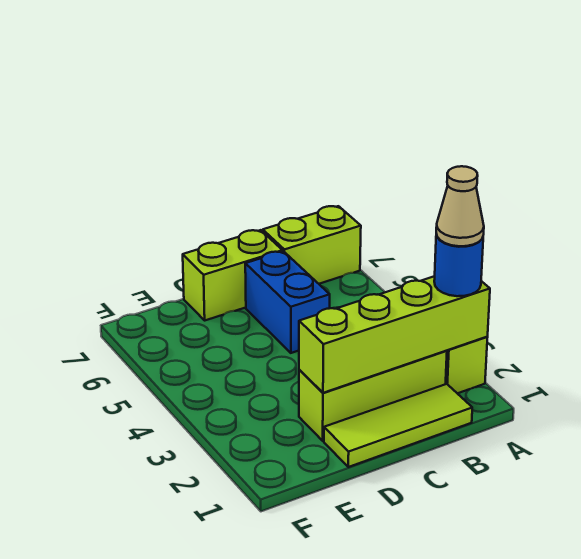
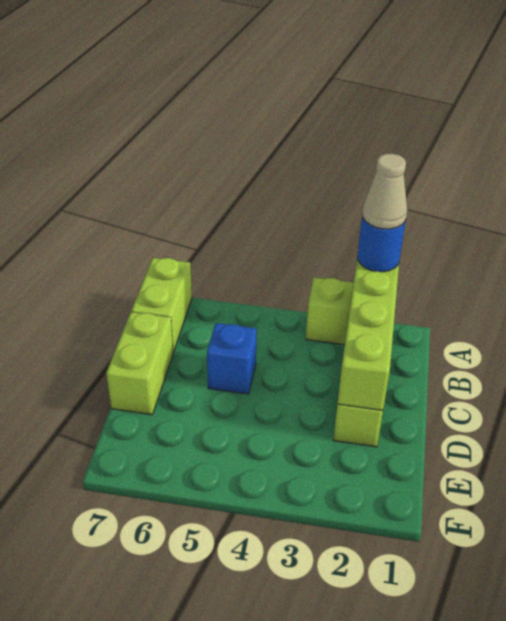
lime tile B1:D1 level 1 -> none
blue brick C5:C6 level 1 -> blue brick C5 level 1

